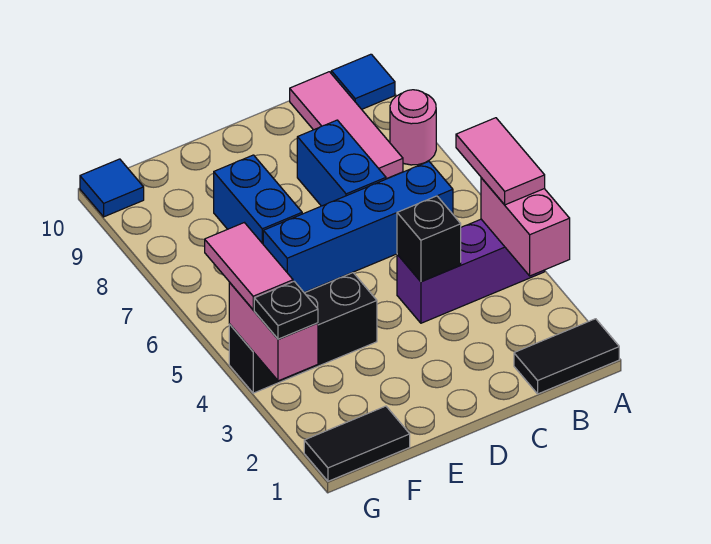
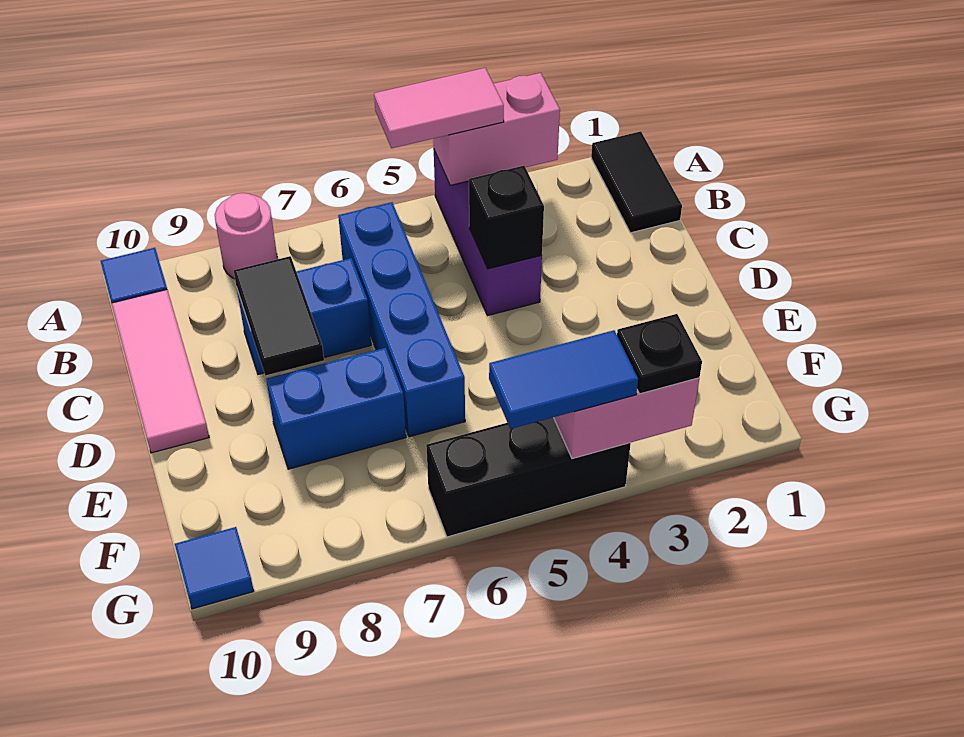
pink tile B8:B10 level 1 -> pink tile B10:D10 level 1
black brick E4:G4 level 1 -> black brick G4:G6 level 1
black tile F1:G1 level 1 -> black tile C8:D8 level 2
pink tile G4:G5 level 3 -> blue tile G4:G5 level 3

